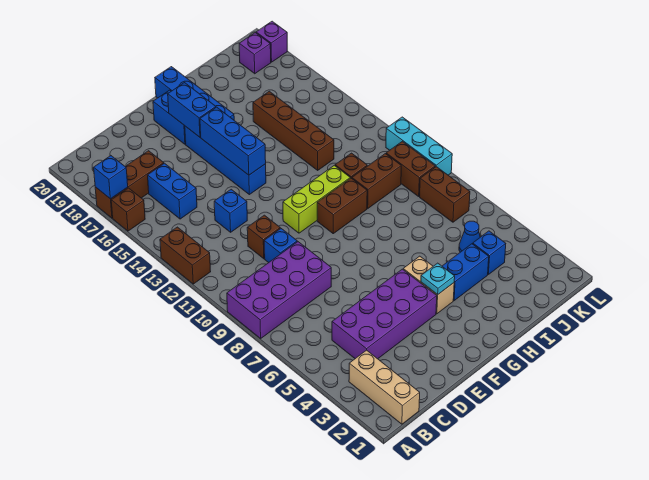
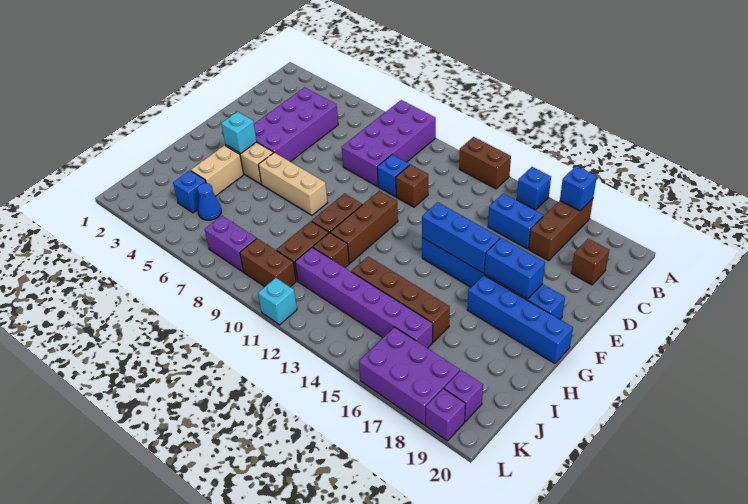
brown brick A16 level 1 -> brown brick C19 level 1
tan brick B1:B3 level 1 -> tan brick G6:G8 level 1
blue brick D13 level 1 -> blue brick A15 level 1
lime brick F11:H11 level 1 -> brown brick F11:H11 level 1
cyan plate G4 level 2 -> cyan brick G4 level 2
blue brick H4:I4 level 1 -> tan brick H4:I4 level 1
none -> purple brick J11:J16 level 1
brown brick K7:K8 level 1 -> purple brick K7:K8 level 1
none -> purple brick K16:L18 level 1
cyan brick L9:L11 level 1 -> cyan brick L11 level 1

